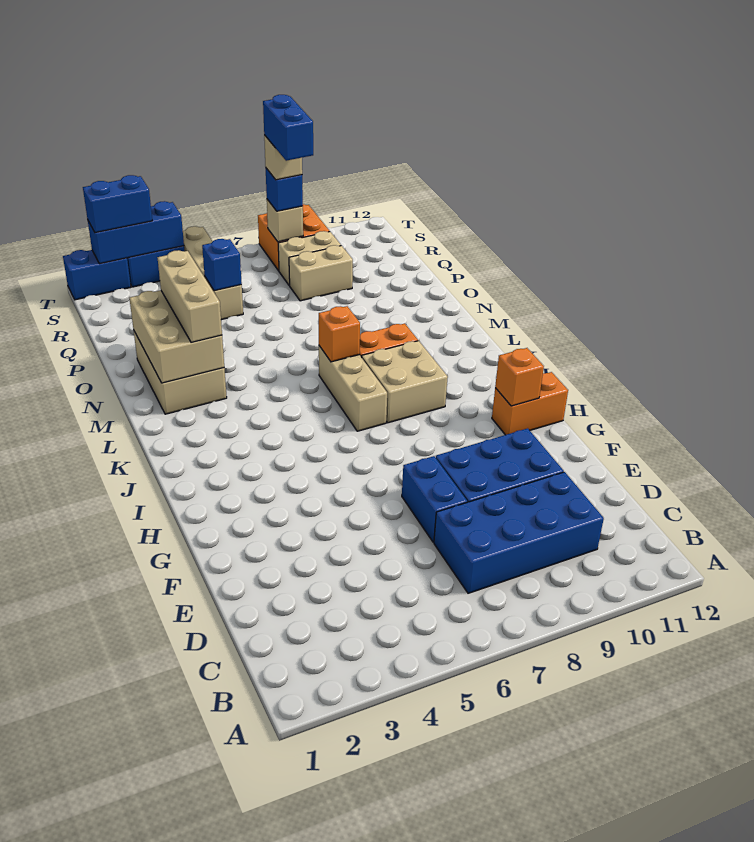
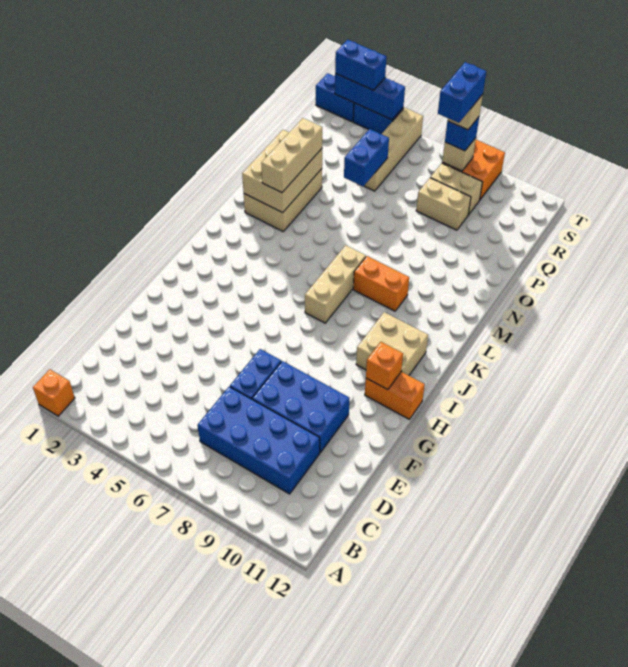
tan brick J8:K9 level 1 -> tan brick I10:J11 level 1
orange brick L7 level 2 -> orange brick A1 level 1
blue brick Q5 level 2 -> blue brick P5:Q5 level 2

